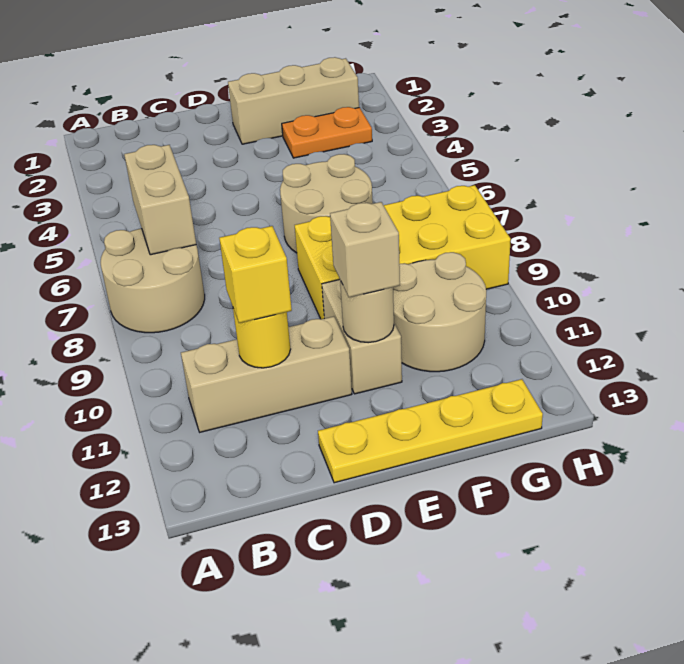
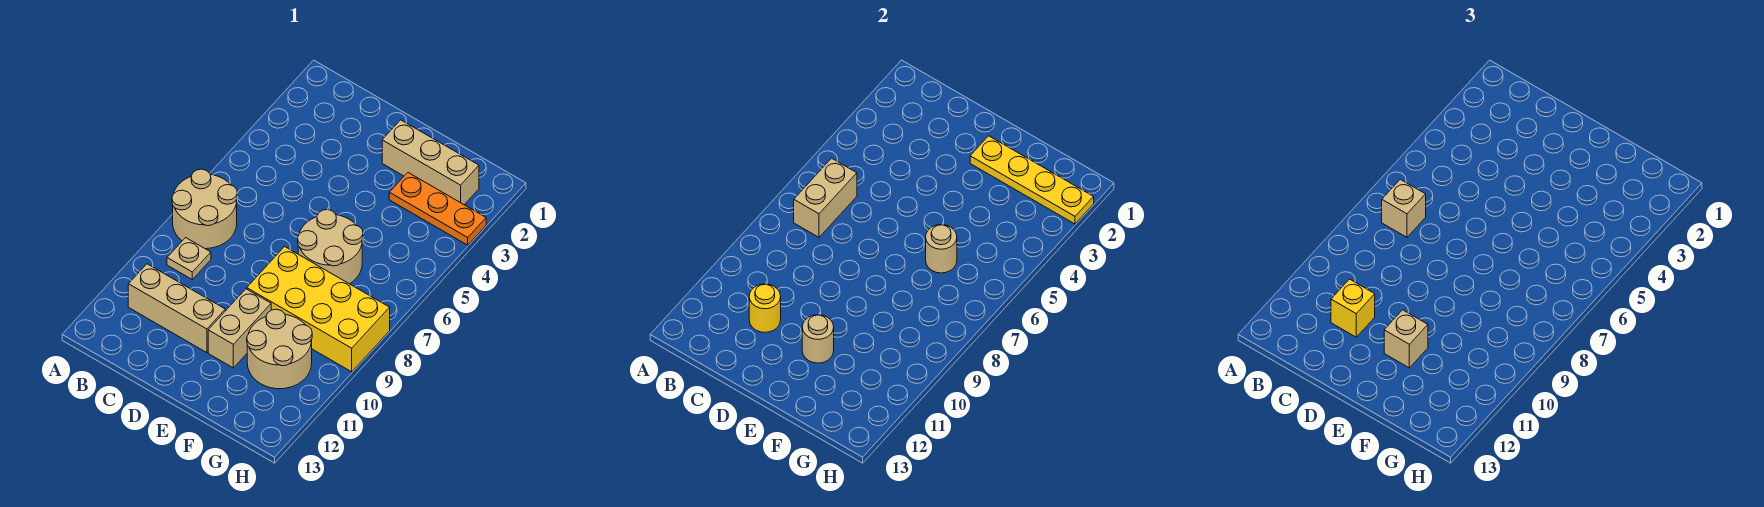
none -> tan brick B7 level 3
none -> tan plate B9 level 1
yellow plate D13:G13 level 1 -> yellow plate E2:H2 level 2
orange plate F3:G3 level 1 -> orange plate F3:H3 level 1
none -> tan round brick F6 level 2

